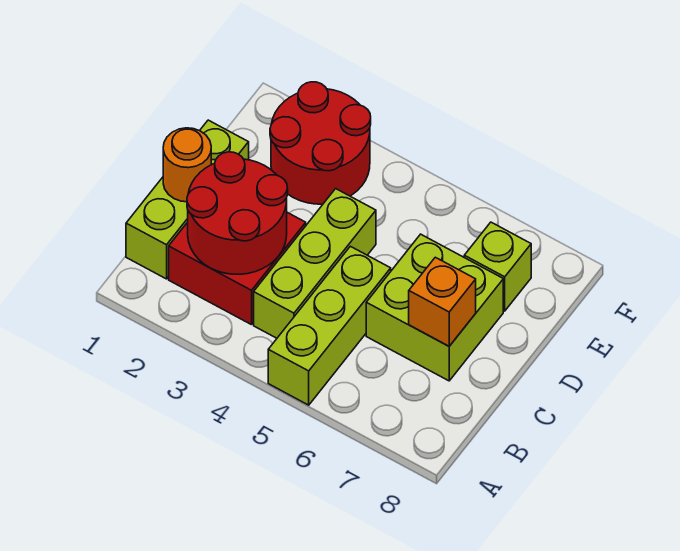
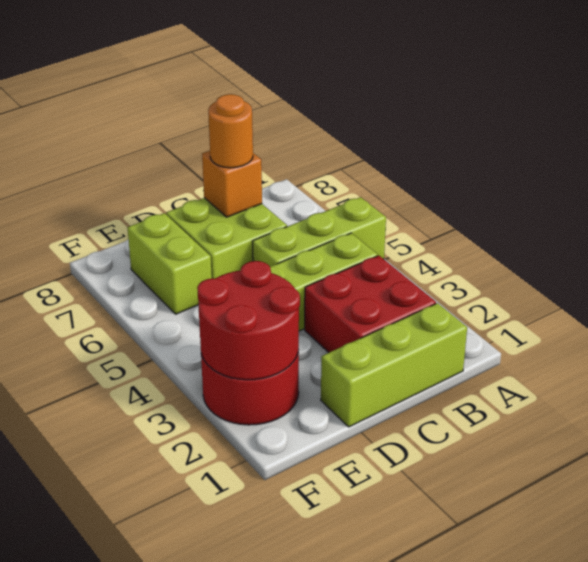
red round brick B2:C3 level 2 -> red round brick E2:F3 level 2
orange round brick C1 level 2 -> orange round brick C7 level 3
lime brick E7 level 1 -> lime brick E6:E7 level 1

